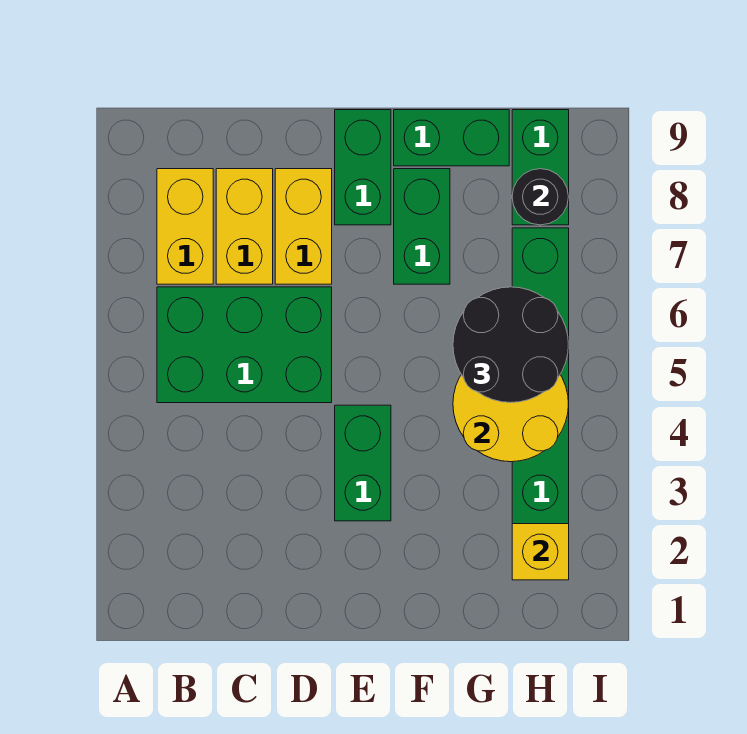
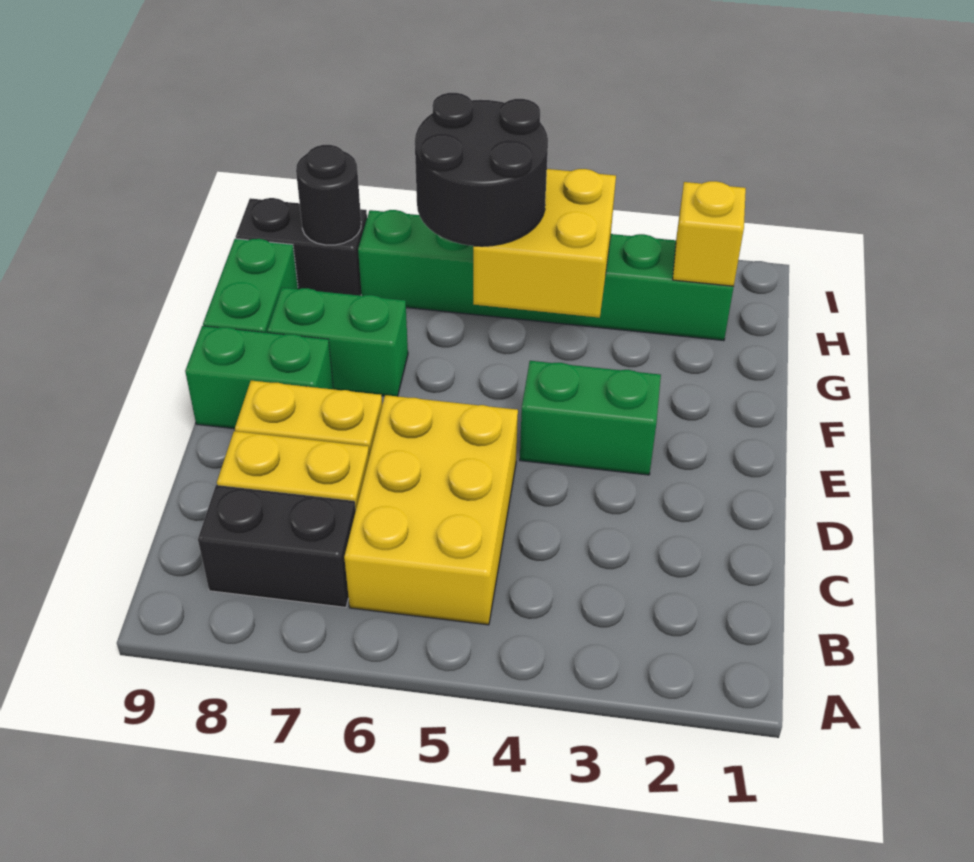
green brick B5:D6 level 1 -> yellow brick B5:D6 level 1
yellow brick B7:B8 level 1 -> black brick B7:B8 level 1
yellow round brick G4:H5 level 2 -> yellow brick G4:H5 level 2
green brick H8:H9 level 1 -> black brick H8:H9 level 1

